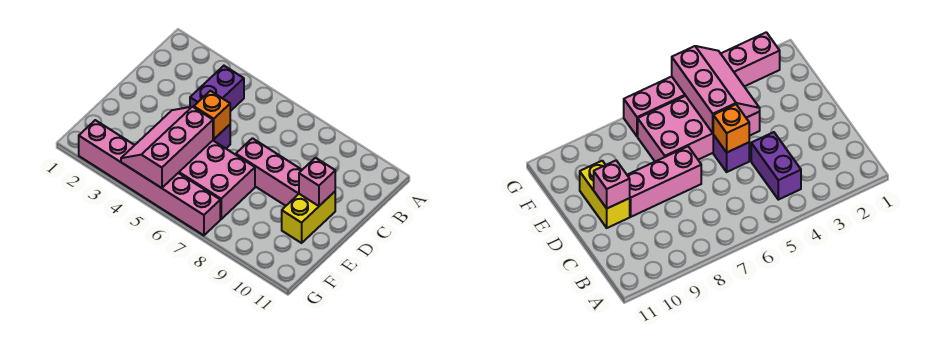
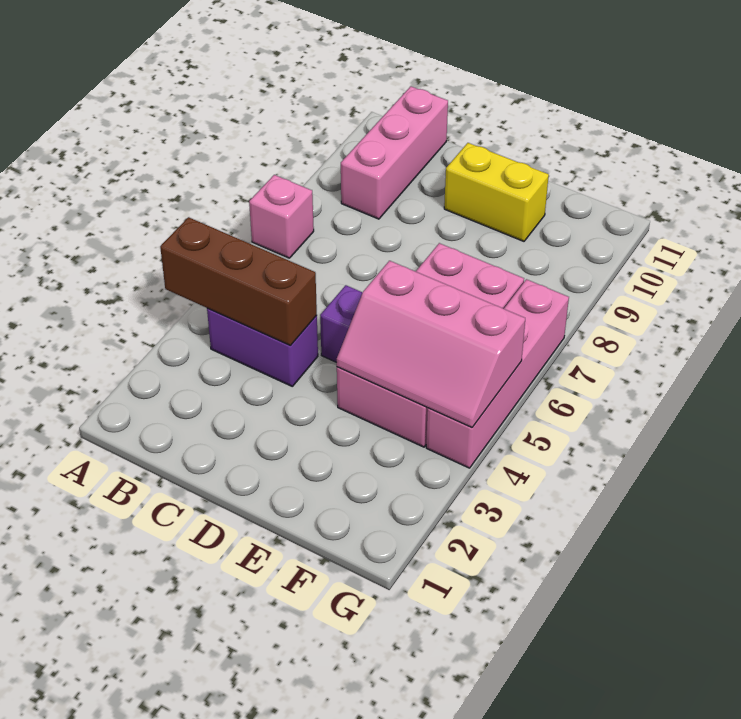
none -> brown brick A4:C4 level 2
orange brick D5 level 2 -> none
pink brick D7:D9 level 1 -> pink brick B9:B11 level 1
pink brick D10 level 2 -> pink brick A7 level 1
pink brick G2:G7 level 1 -> pink brick G4:G7 level 1

